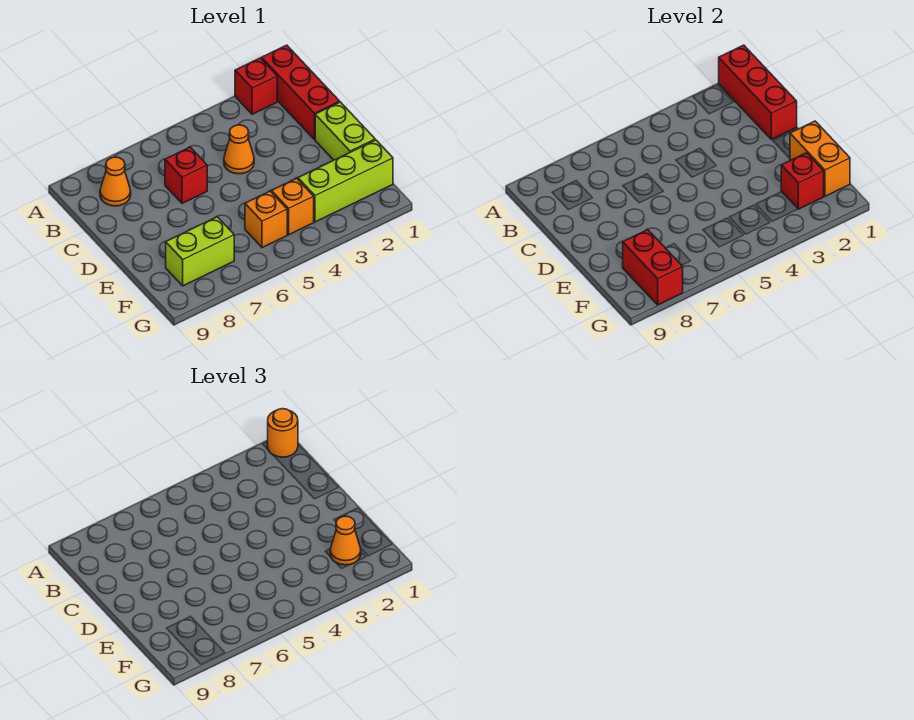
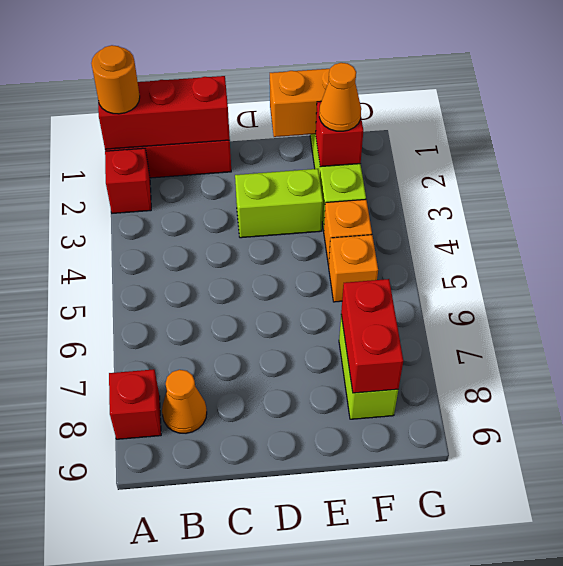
orange cone C4 level 1 -> none
red brick C6 level 1 -> red brick A8 level 1
lime brick D1:E1 level 1 -> lime brick D3:E3 level 1
red brick F8:G8 level 2 -> red brick F7:F8 level 2

